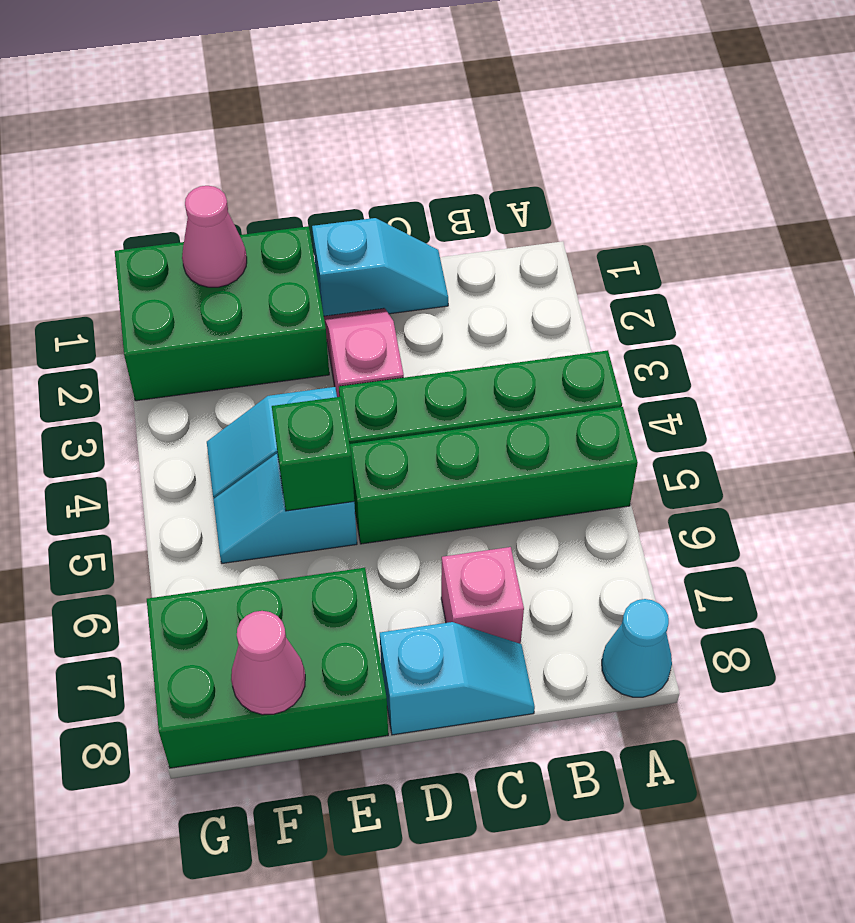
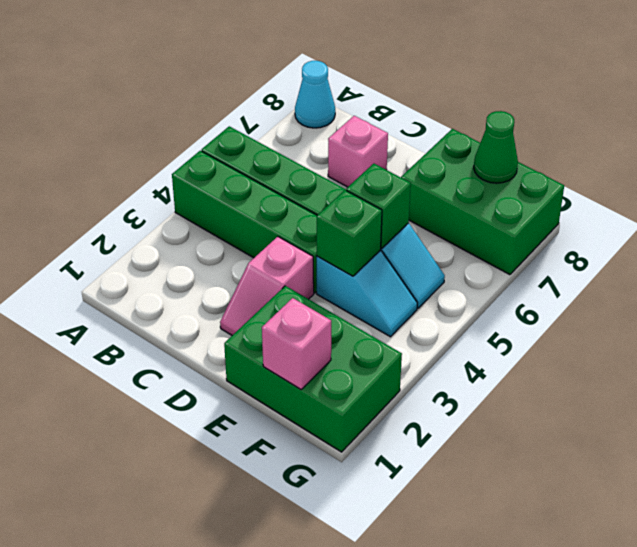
cyan slope C1:D1 level 1 top D -> none
cyan slope C8:D8 level 1 top D -> none
none -> green brick E4 level 2
pink cone F1 level 2 -> pink brick F1 level 2
pink cone F8 level 2 -> green cone F8 level 2

